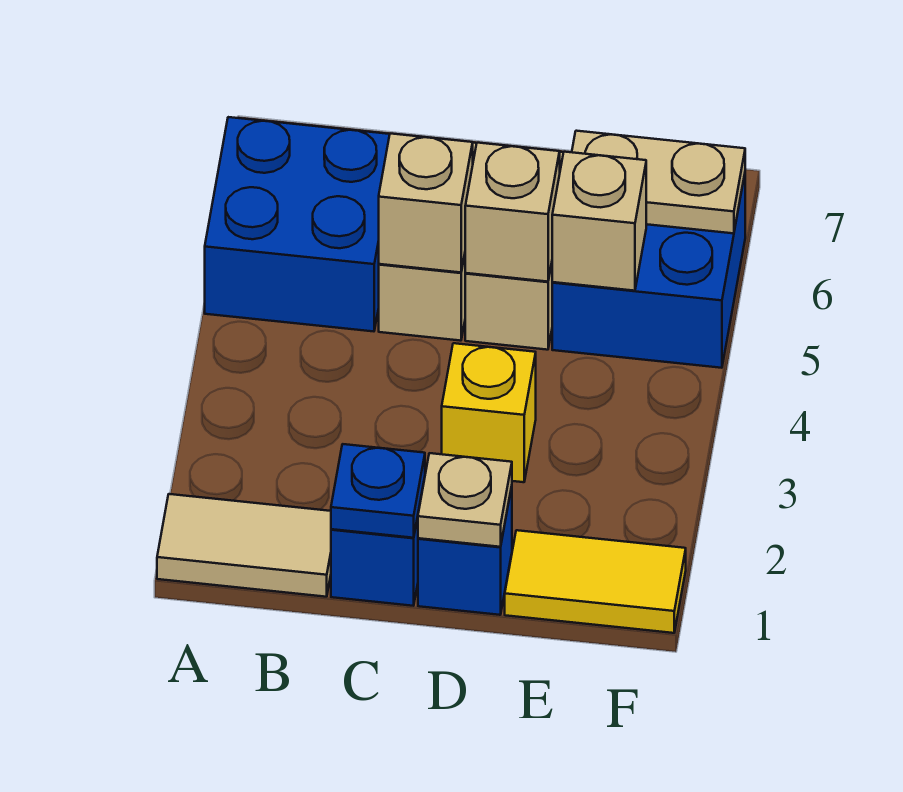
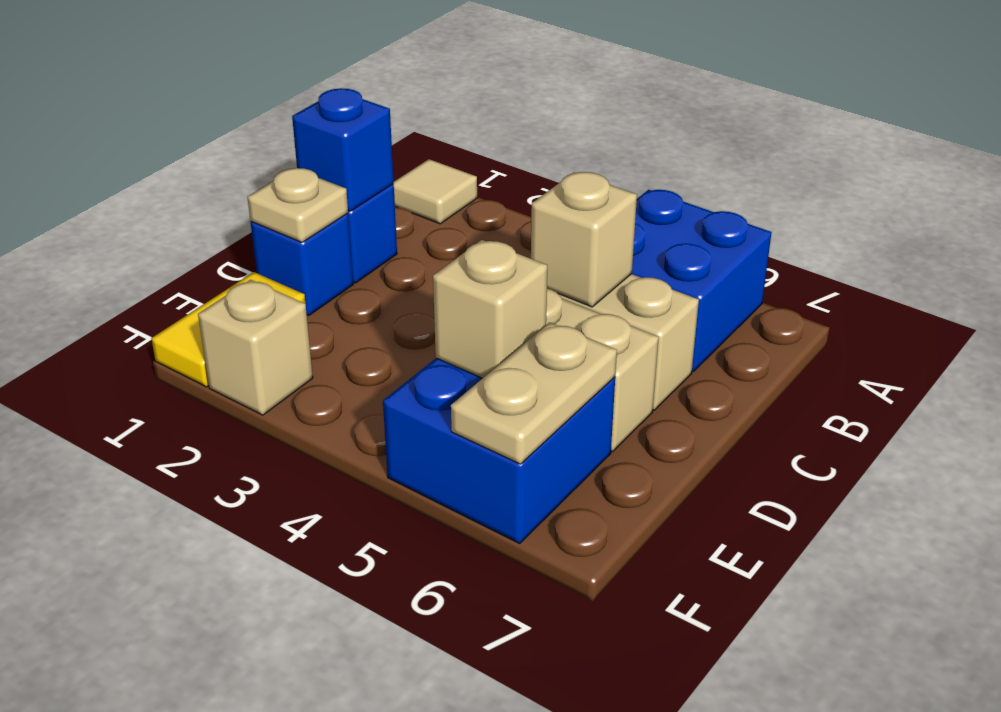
tan tile A1:B1 level 1 -> tan tile A1 level 1
blue plate C1 level 2 -> blue brick C1 level 2
yellow brick D3 level 1 -> none
tan brick D5 level 2 -> tan brick F2 level 1

